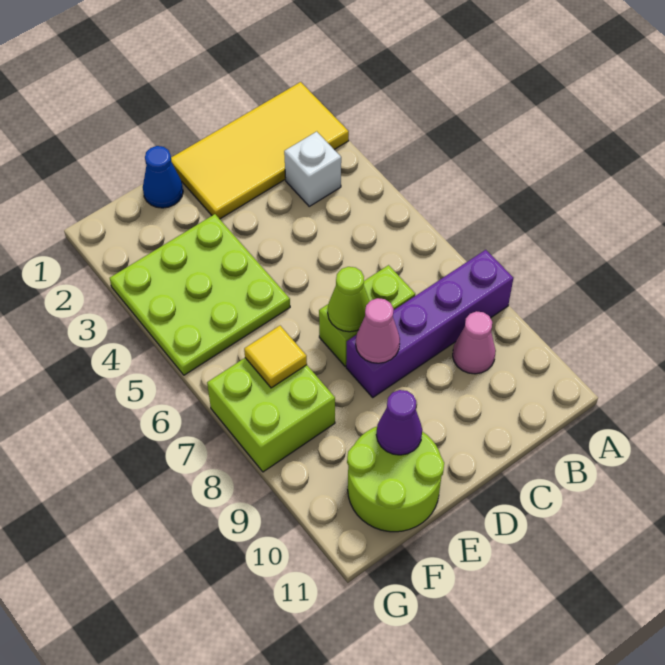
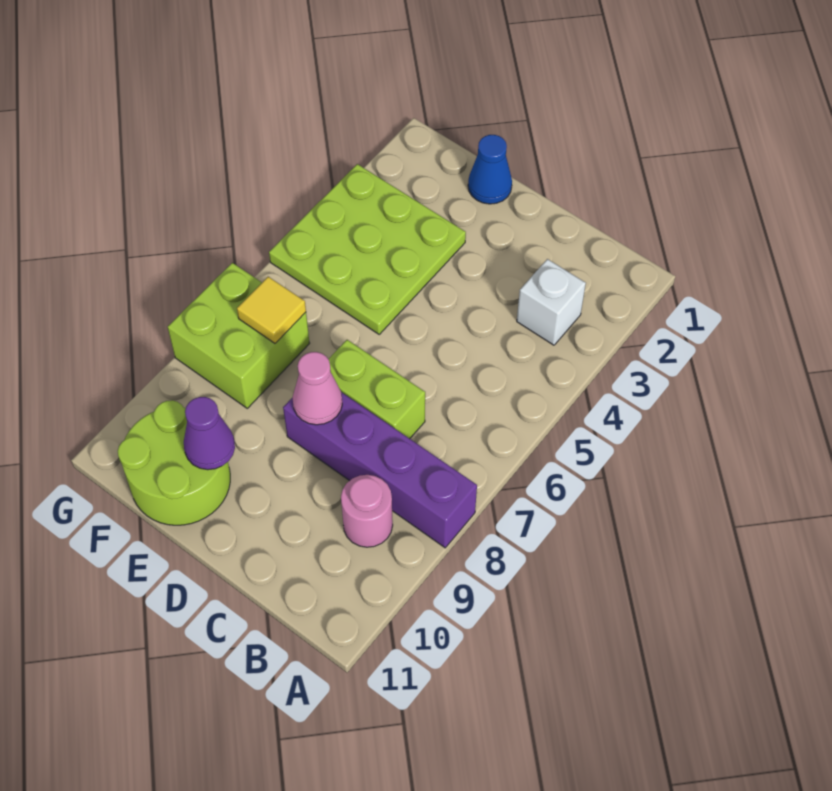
yellow tile A1:D2 level 1 -> none
pink cone B9 level 1 -> pink round brick B9 level 1
lime cone D7 level 2 -> none

